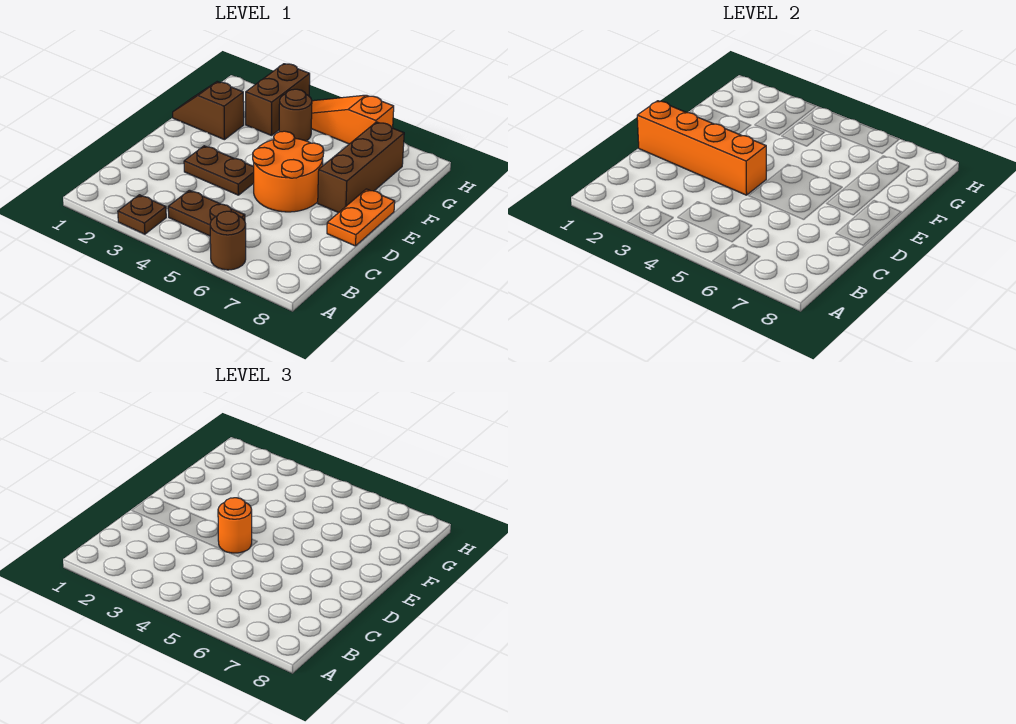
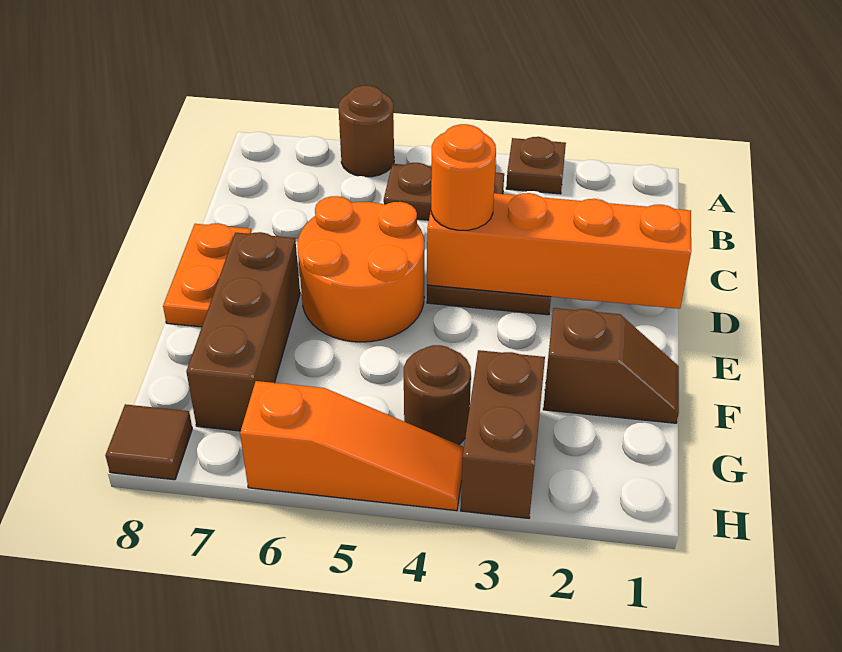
none -> brown tile H8 level 1

